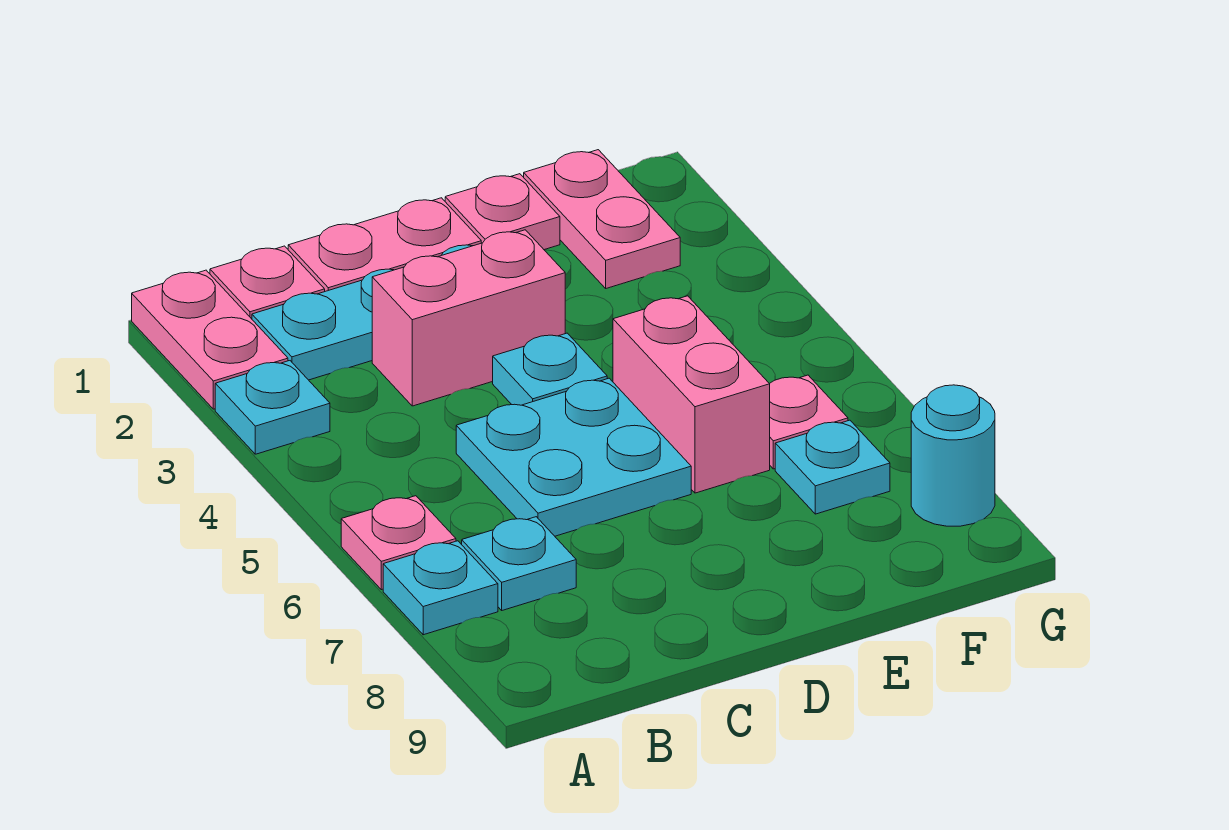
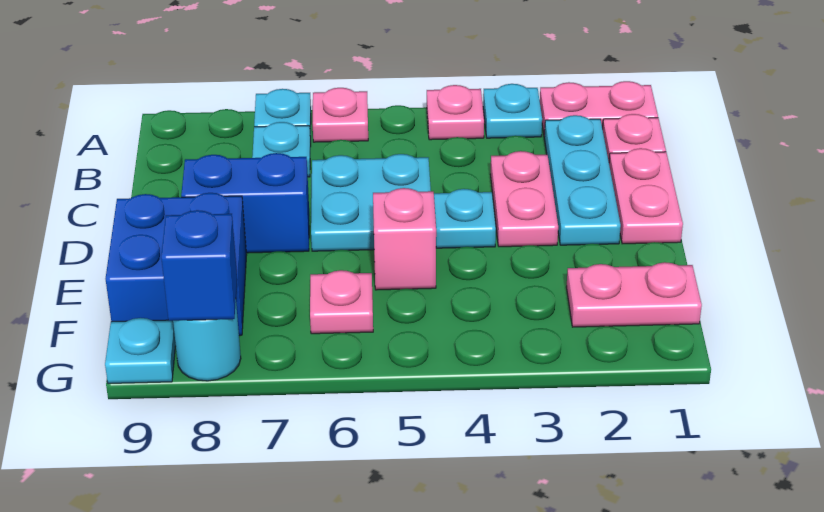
pink brick C3:D3 level 1 -> pink plate C3:D3 level 1
none -> blue brick D7:D8 level 1
pink plate E1 level 1 -> pink plate A4 level 1
pink brick E5:E6 level 1 -> pink brick E5 level 1
none -> blue brick E8:F9 level 1
cyan plate F7 level 1 -> cyan plate G9 level 1
none -> blue brick G8 level 2

